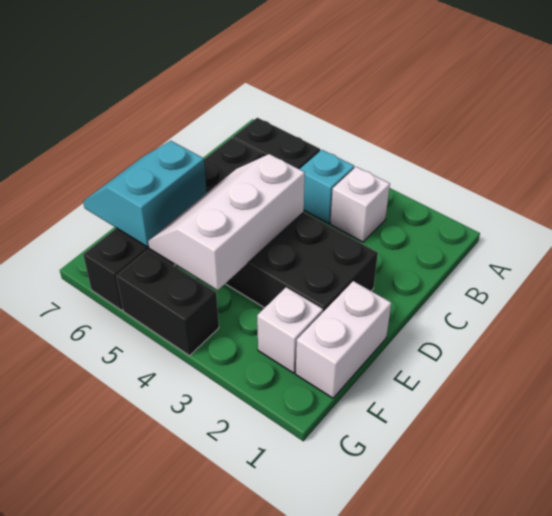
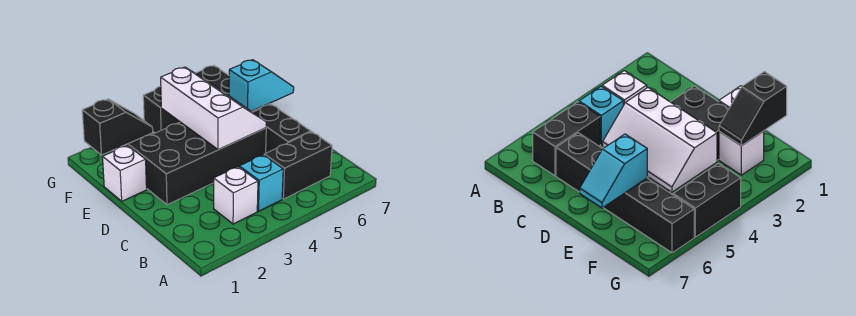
white brick E1:F1 level 1 -> white brick E1 level 1
cyan slope E6:F7 level 2 top 6 -> cyan slope E6:E7 level 2 top 6
none -> black slope F1:F2 level 2 top 1

